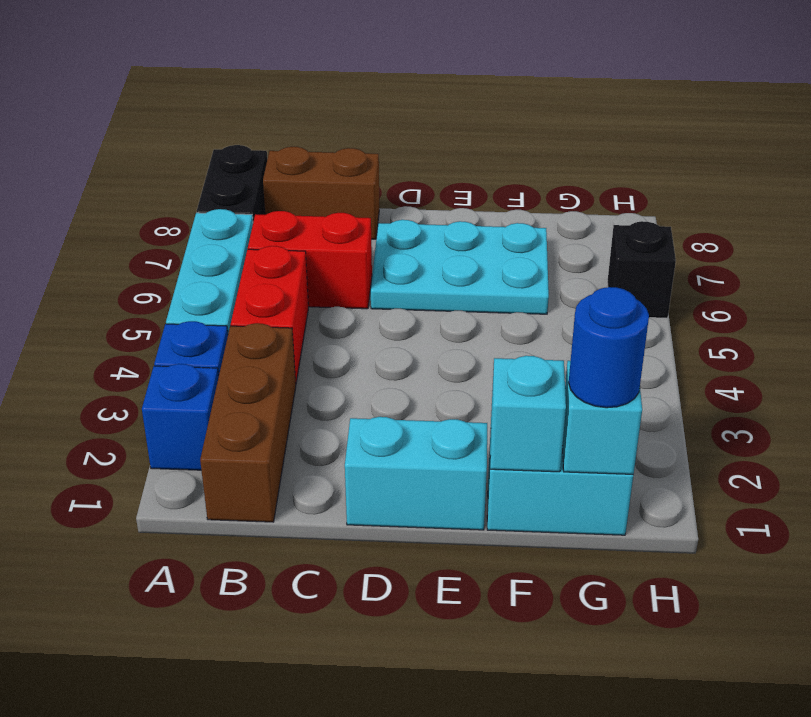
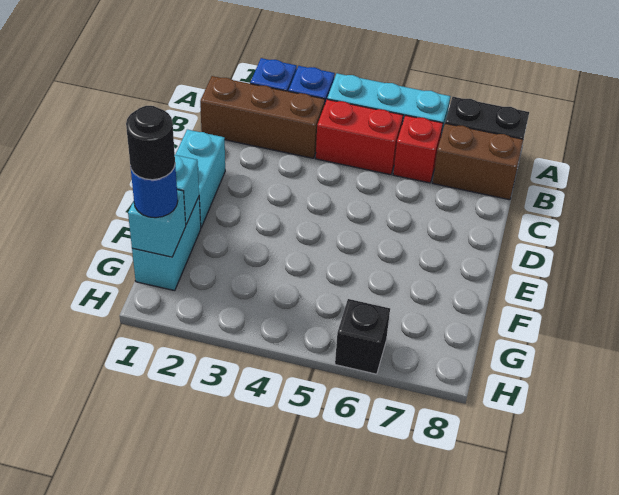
red brick B6:C6 level 1 -> red brick B6 level 1
brown brick B8:C8 level 1 -> brown brick B7:B8 level 1
cyan plate D6:F7 level 1 -> none
none -> black round brick G1 level 4

